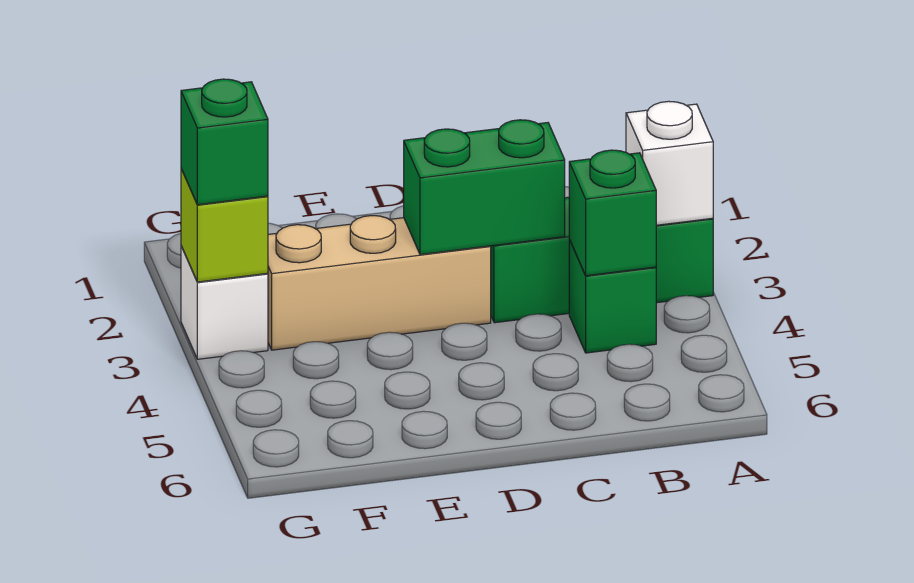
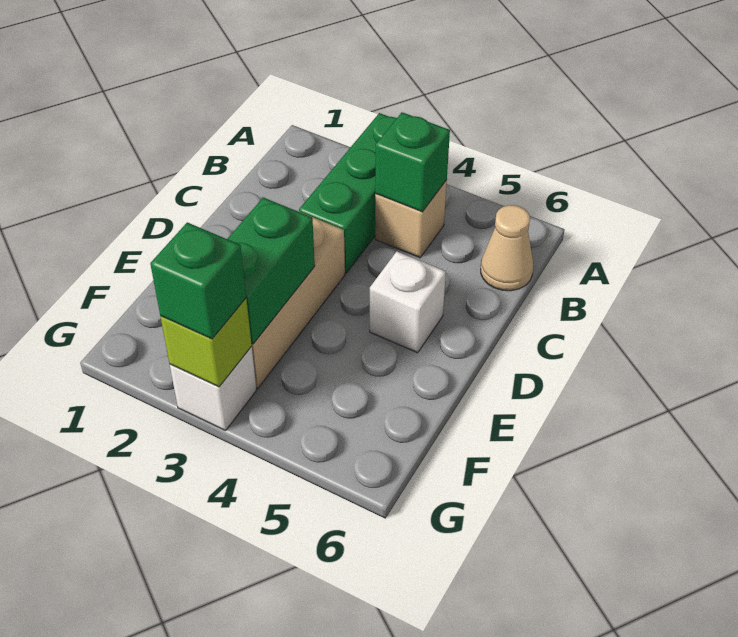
white brick A3 level 2 -> white brick D5 level 1
green brick B4 level 1 -> tan brick B4 level 1
none -> tan cone B6 level 1
green brick C3:D3 level 2 -> green brick E3:F3 level 2

